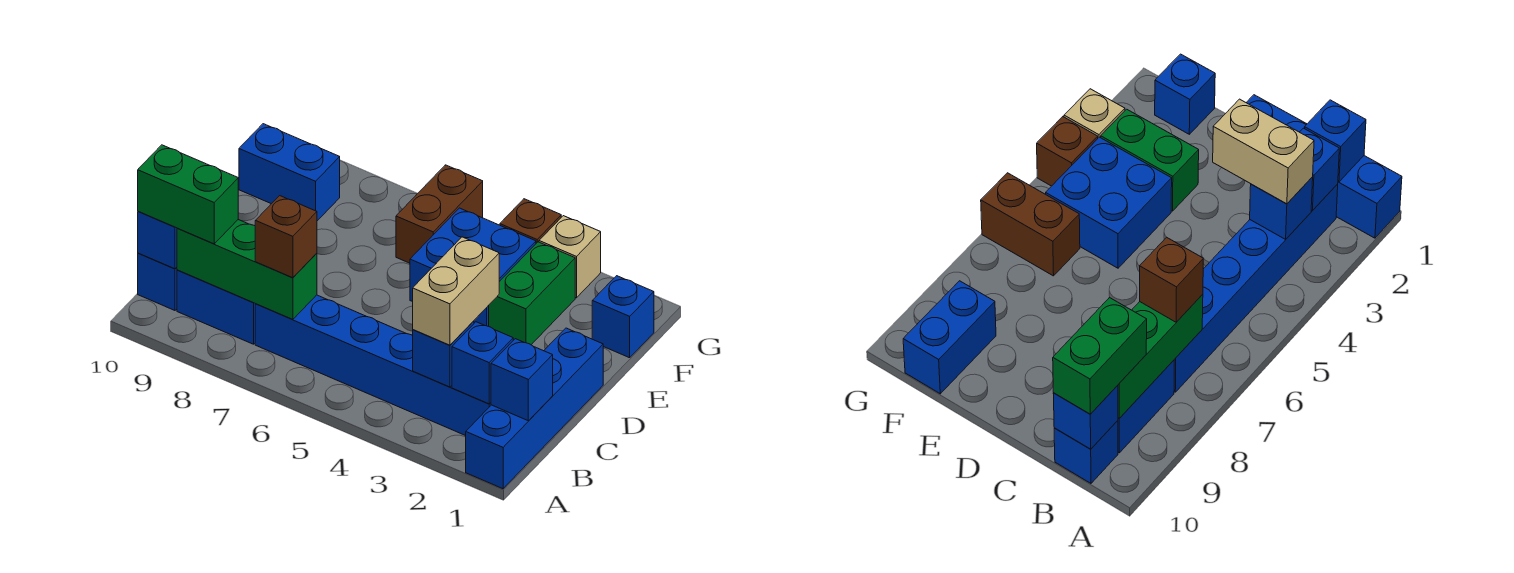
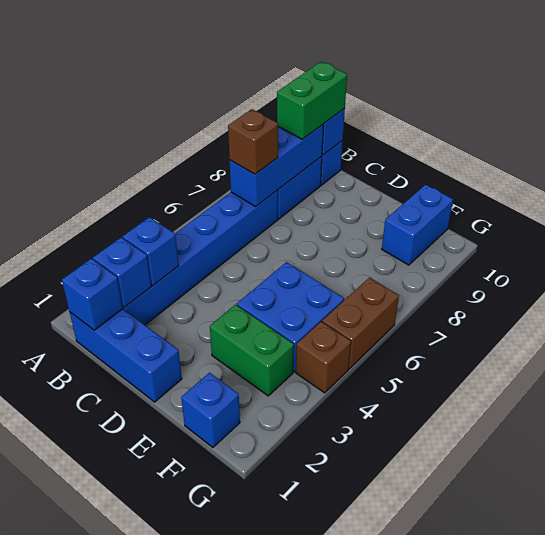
blue brick A1:D1 level 1 -> blue brick B1:D1 level 1
tan brick B3:C3 level 3 -> none
green brick B7:B9 level 2 -> blue brick B7:B9 level 2
brown brick F6:G6 level 1 -> brown brick G5:G6 level 1
tan brick G3 level 1 -> none

